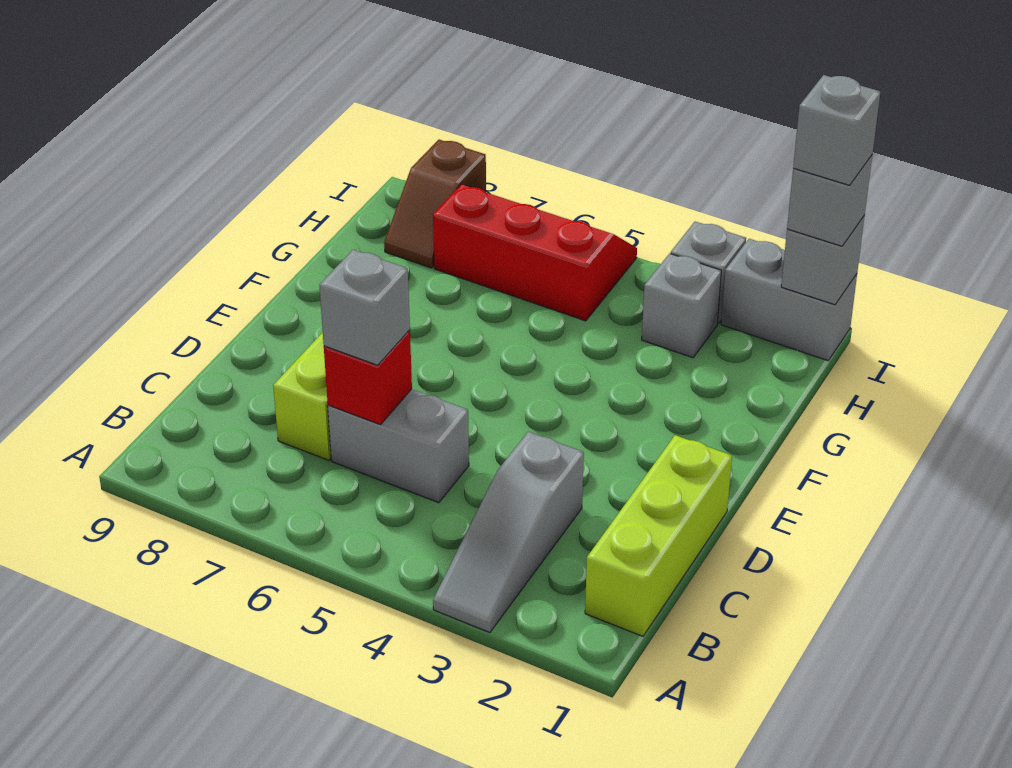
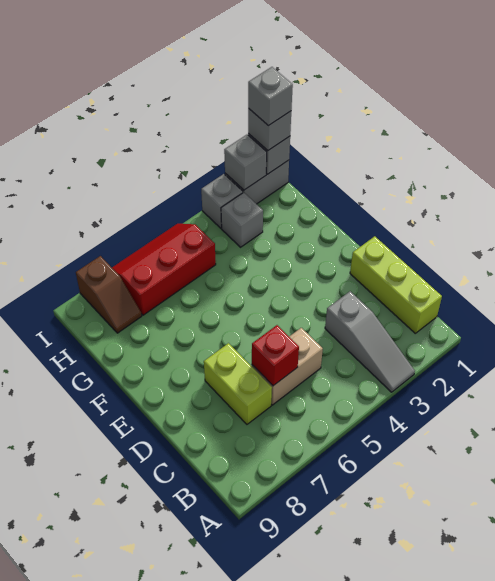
grey brick C5:C6 level 1 -> tan brick C5:C6 level 1
grey brick C6 level 3 -> grey brick I2 level 2

